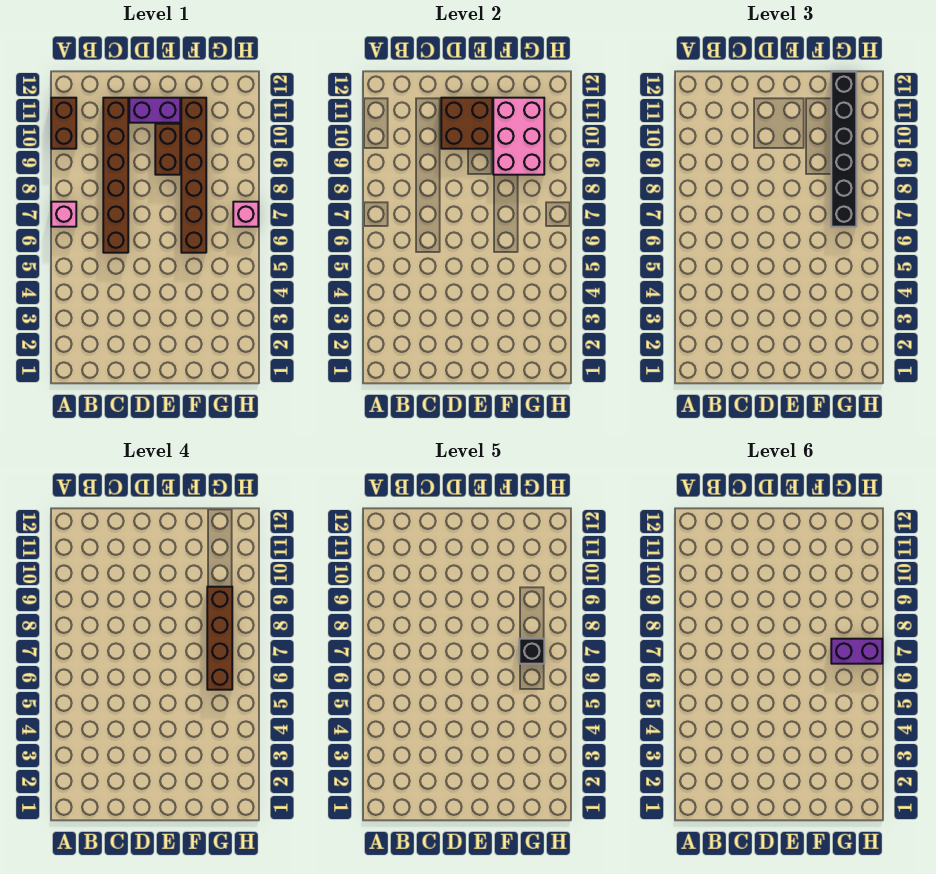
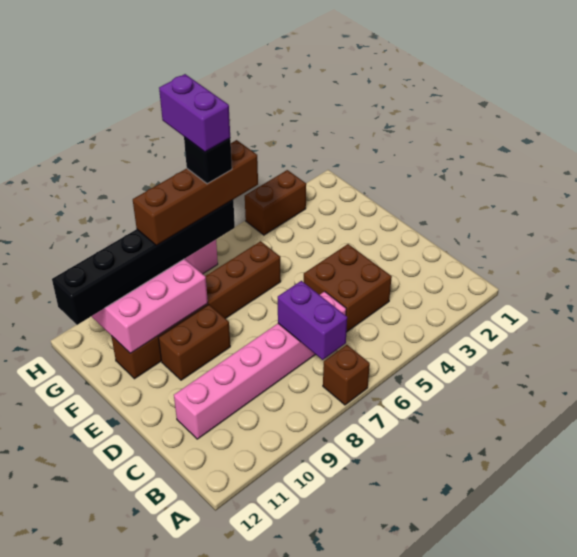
pink brick A7 level 1 -> brown brick A7 level 1
brown brick A10:A11 level 1 -> brown brick H3:H4 level 1
brown brick C6:C11 level 1 -> pink brick C6:C11 level 1
brown brick D10:E11 level 2 -> brown brick C4:D5 level 1
purple brick D11:E11 level 1 -> purple brick B7:C7 level 2

